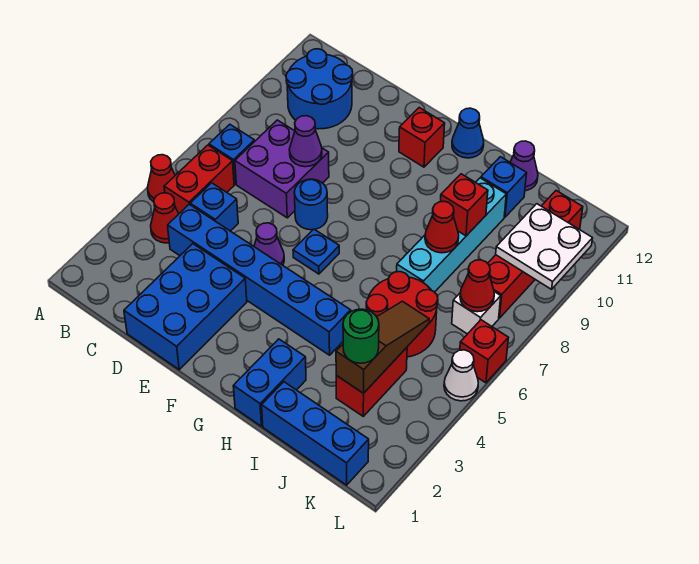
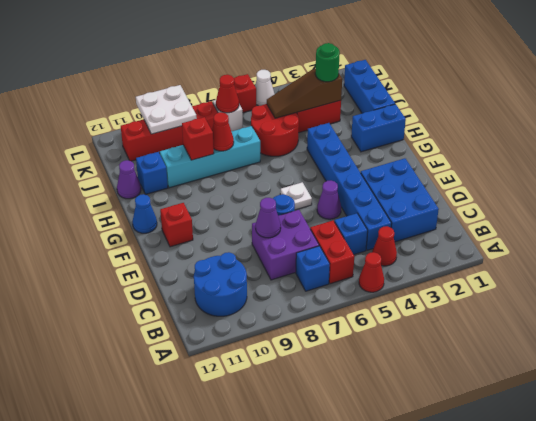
red brick B5:B6 level 1 -> red brick B6:C6 level 1
blue brick D1:E3 level 1 -> blue brick C2:E3 level 1
blue plate F6 level 1 -> white plate F6 level 1

